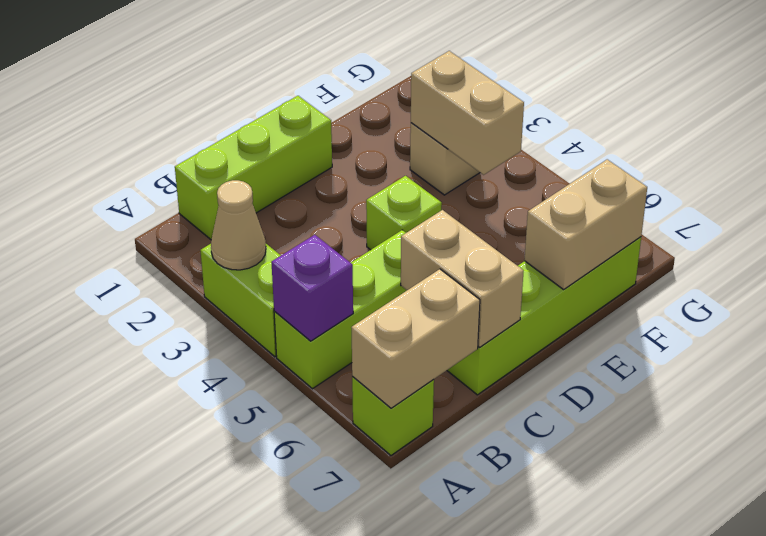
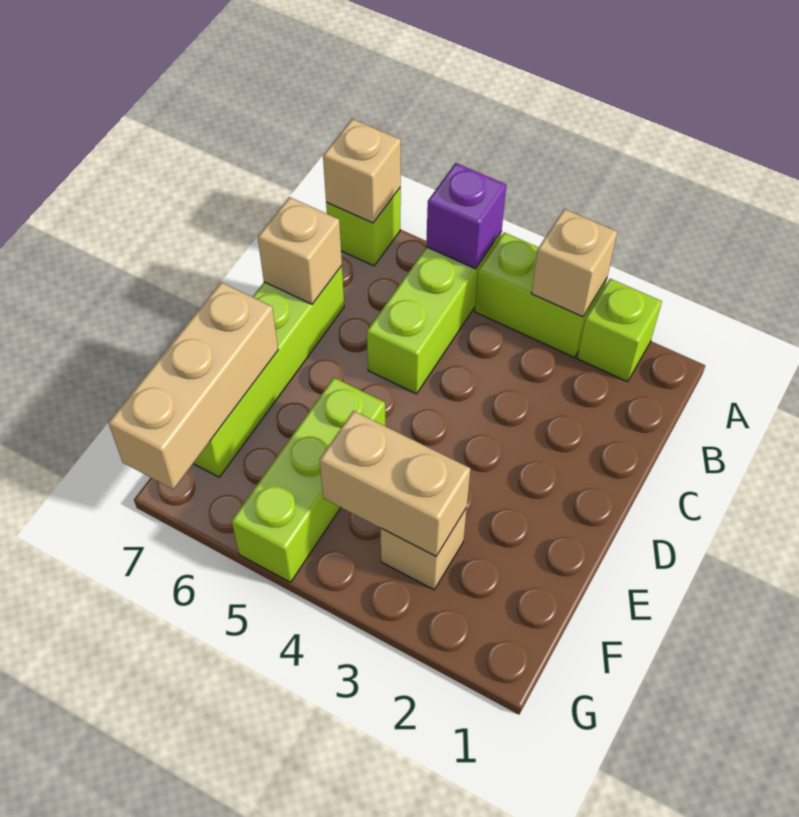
tan cone A3 level 2 -> tan brick A3 level 2
tan brick A7:B7 level 2 -> tan brick A7 level 2
lime brick B1:D1 level 1 -> lime brick E5:G5 level 1
tan brick C6:C7 level 2 -> tan brick C7 level 2
lime brick D4 level 1 -> lime brick A2 level 1
tan brick E7:F7 level 2 -> tan brick E7:G7 level 2

